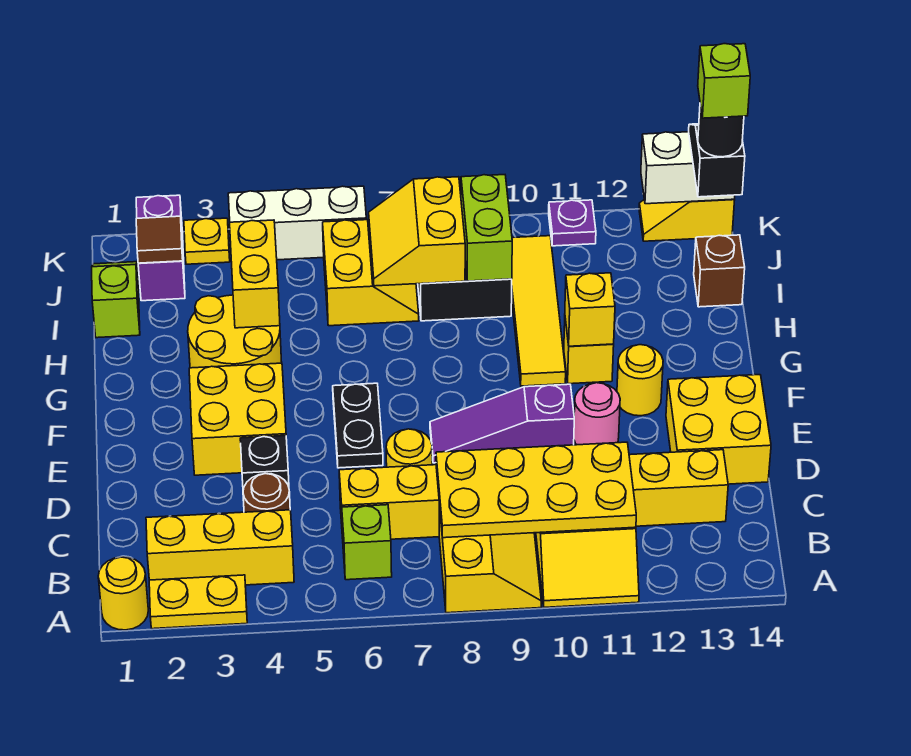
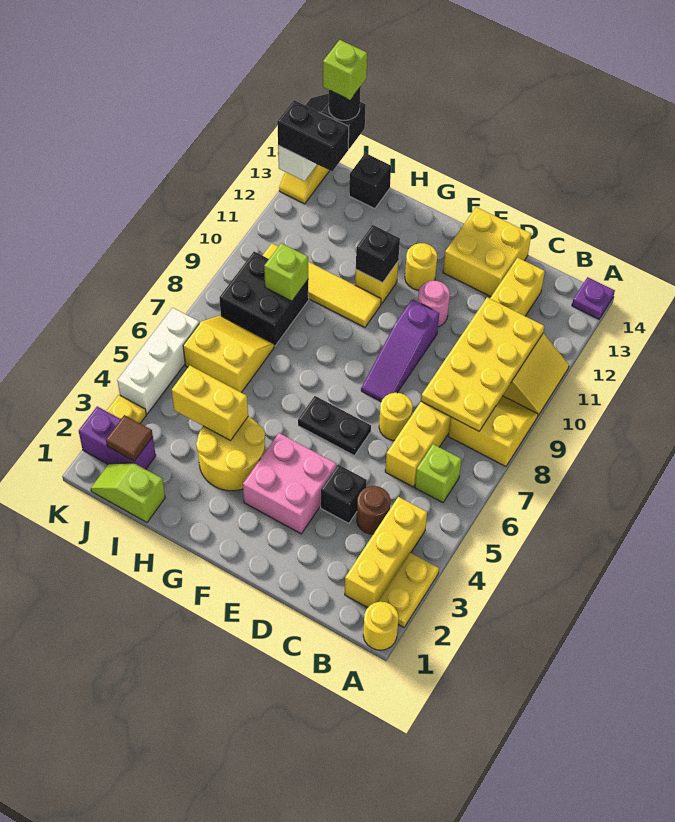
yellow brick E3:F4 level 1 -> pink brick E3:F4 level 1
yellow brick G11 level 2 -> black brick G11 level 2
yellow slope I7:J8 level 2 top 8 -> none
lime brick I9:J9 level 2 -> lime brick I9 level 2
brown brick I14 level 1 -> black brick I14 level 1
none -> black brick J13:K13 level 3
purple plate K11 level 1 -> purple plate A14 level 1

